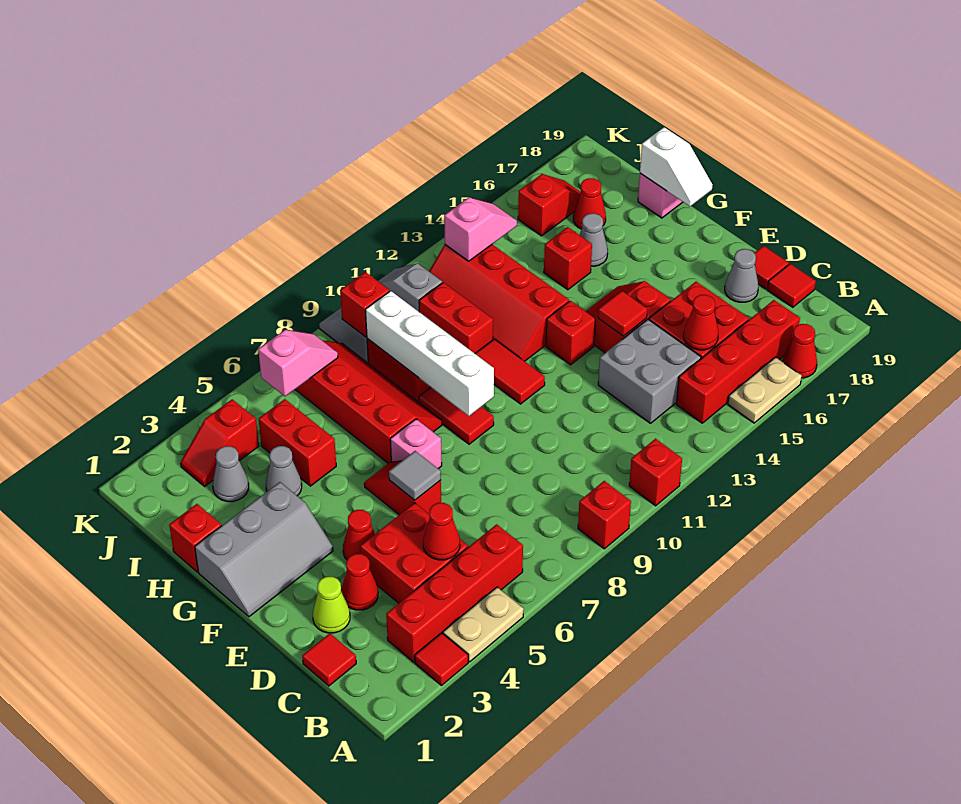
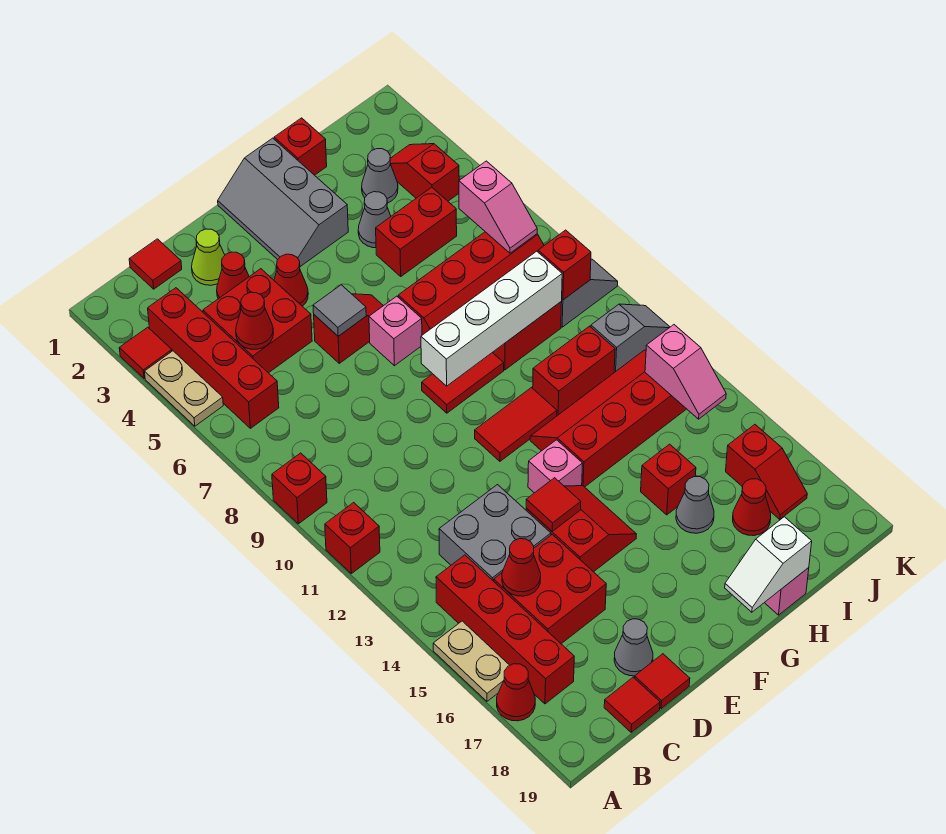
red brick F13 level 1 -> pink brick F13 level 1

